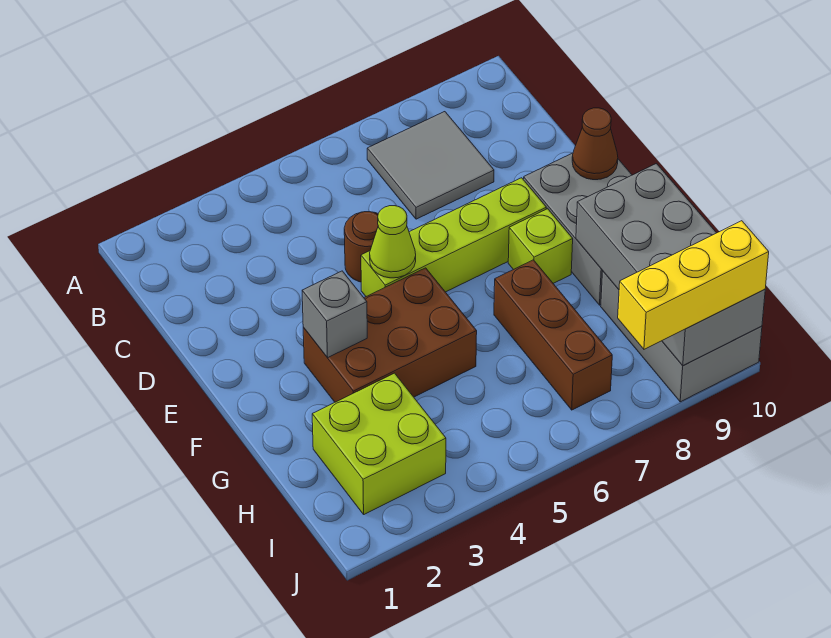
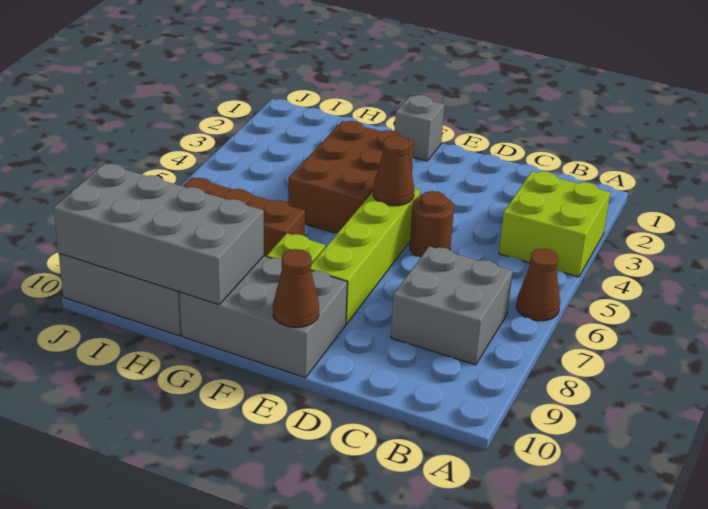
none -> brown cone A6 level 1
grey tile B7:C8 level 1 -> grey brick B7:C8 level 1
lime cone E5 level 2 -> brown cone E5 level 2
grey brick F3 level 2 -> grey brick F1 level 1
lime brick H2:I3 level 1 -> lime brick A3:B4 level 1
yellow brick J8:J10 level 3 -> none

